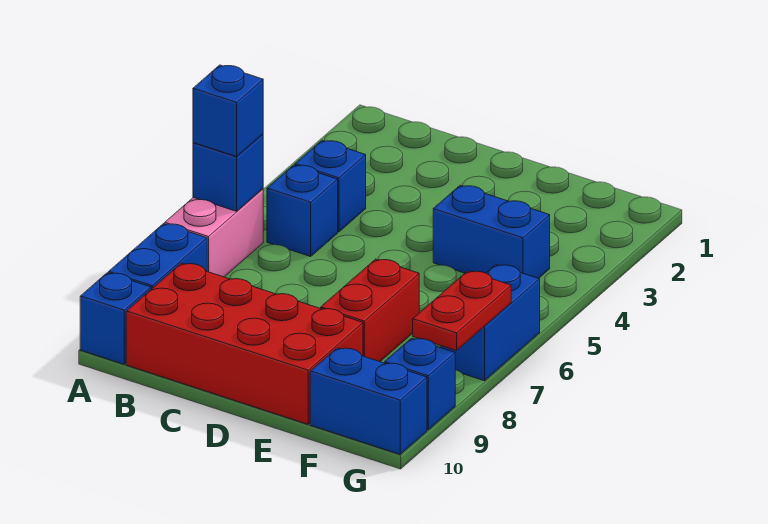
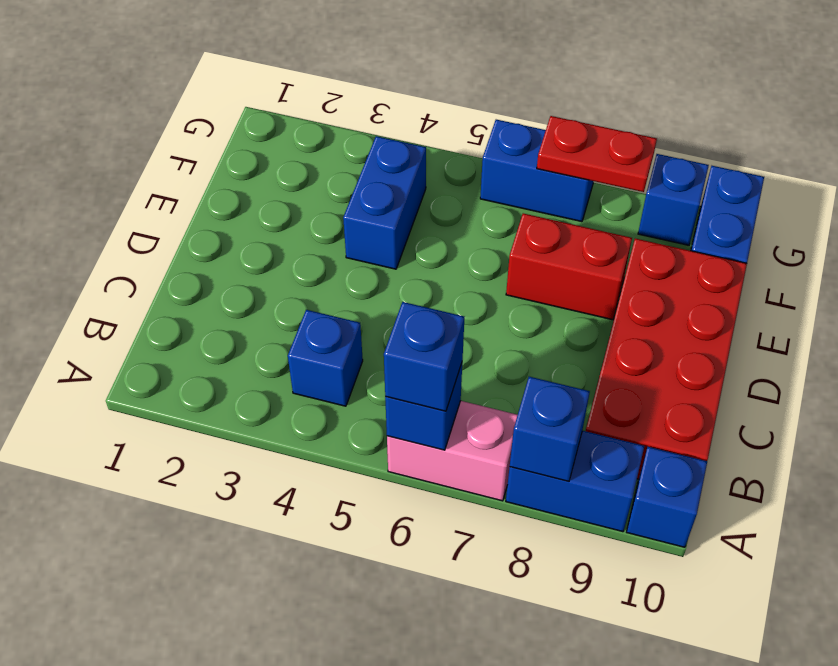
blue brick B5 level 1 -> blue brick A8 level 2

